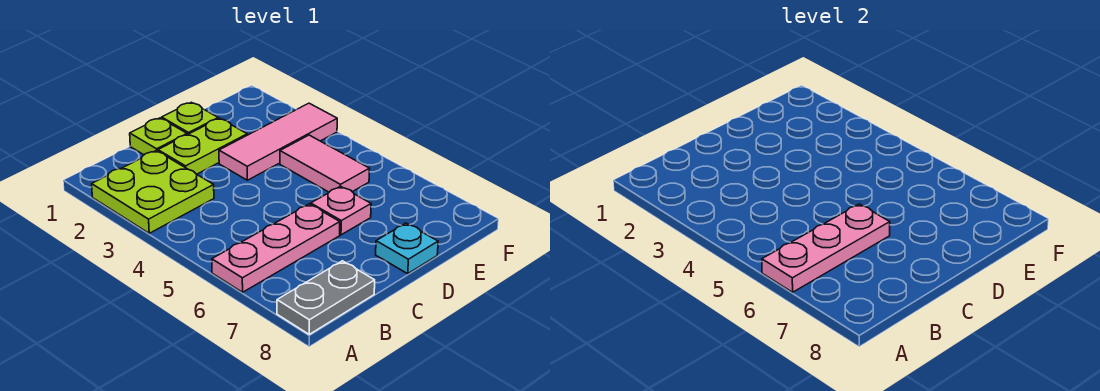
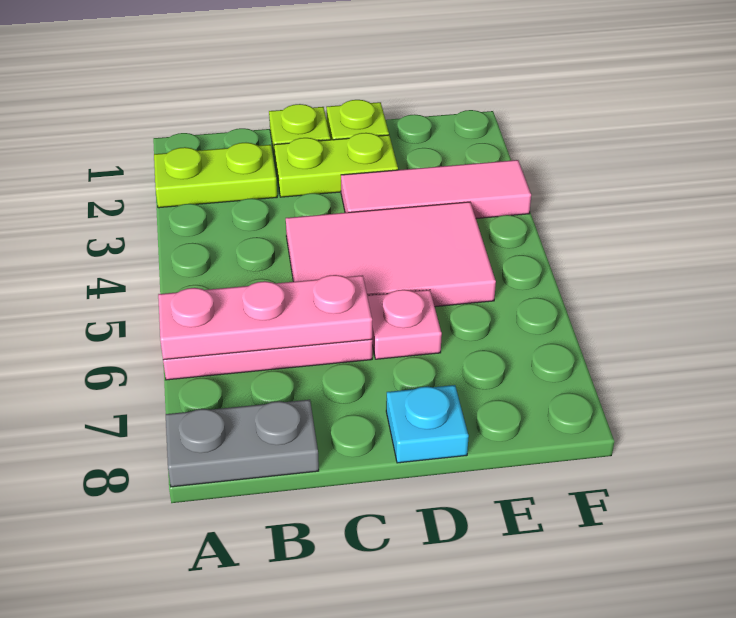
lime plate A2:B3 level 1 -> lime plate A2:B2 level 1
pink tile E4:E5 level 1 -> pink tile C4:E5 level 1

